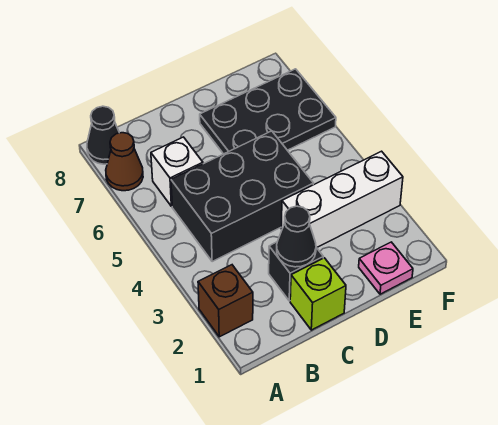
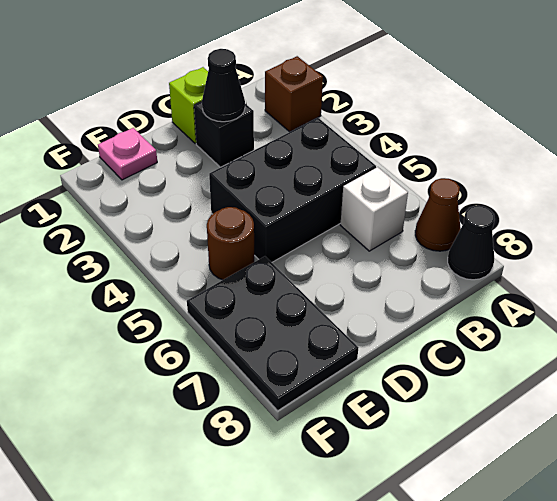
white brick D3:F3 level 1 -> none
black plate D6:F7 level 1 -> black plate E6:F8 level 1
none -> brown round brick E5 level 1

